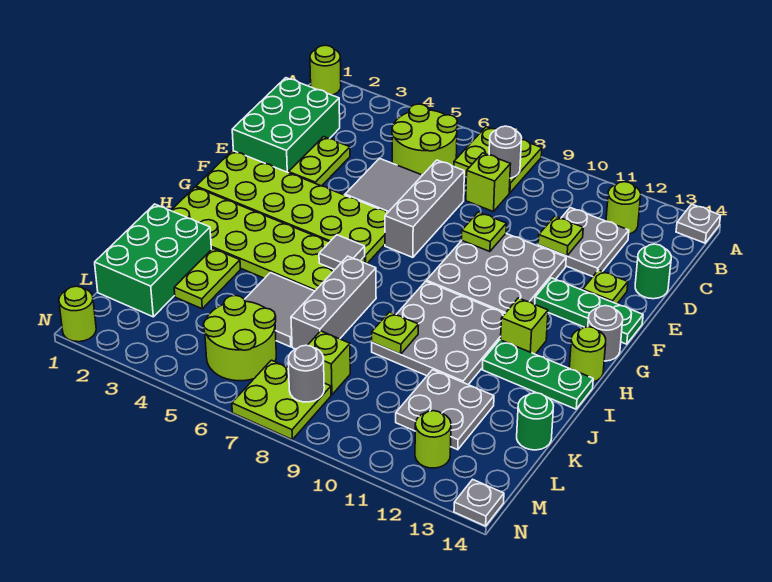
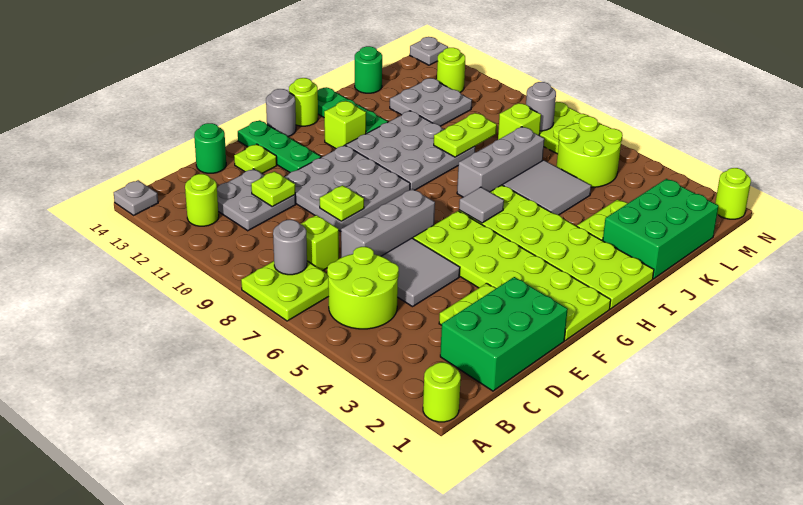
lime plate J9 level 2 -> lime plate J9:K9 level 2

